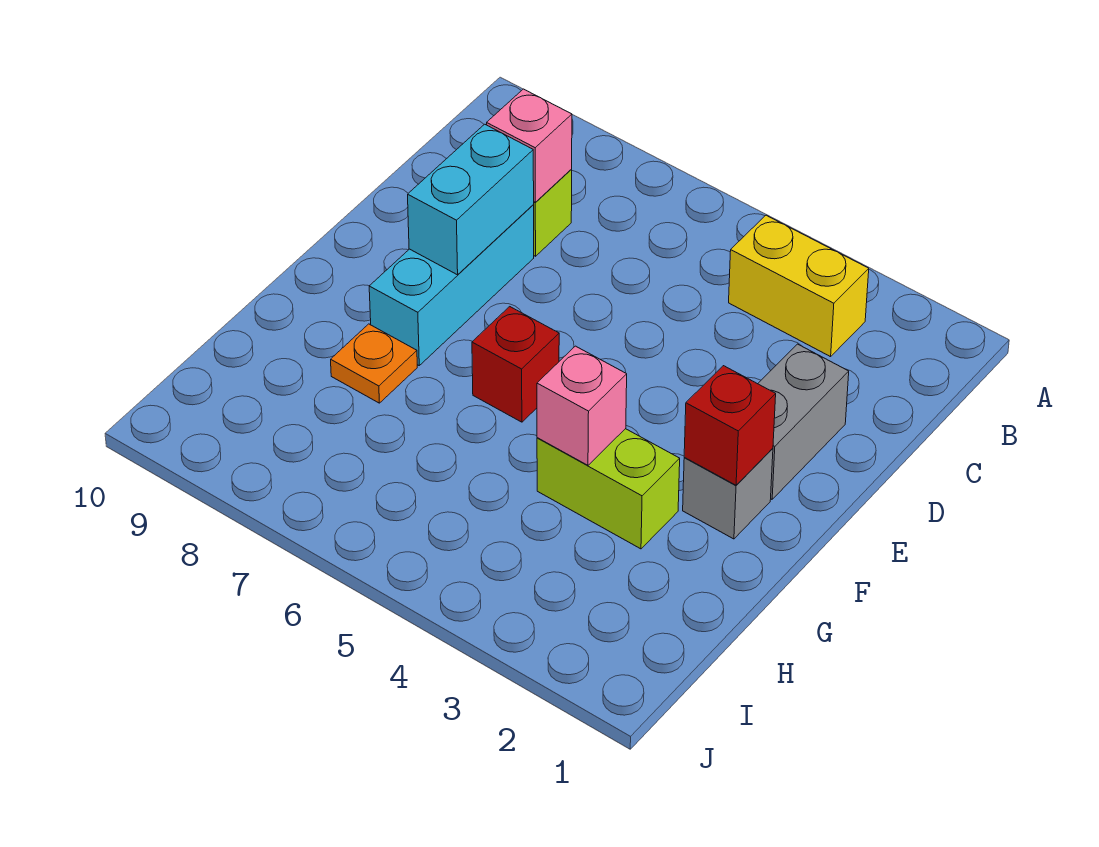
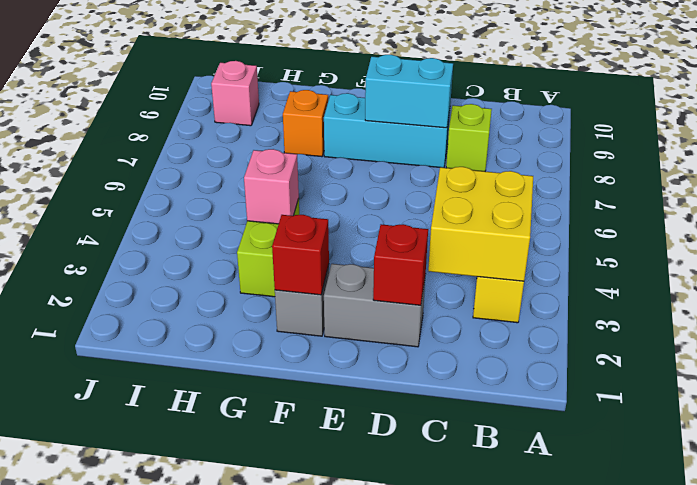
none -> yellow brick B3:C4 level 2
pink brick C8 level 2 -> pink brick I9 level 1
red brick F6 level 1 -> red brick D2 level 2
orange plate G8 level 1 -> orange brick G8 level 1

